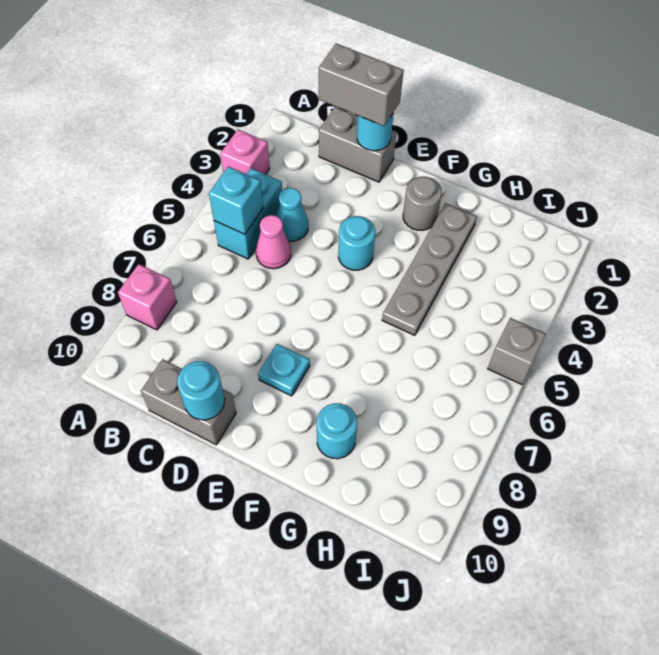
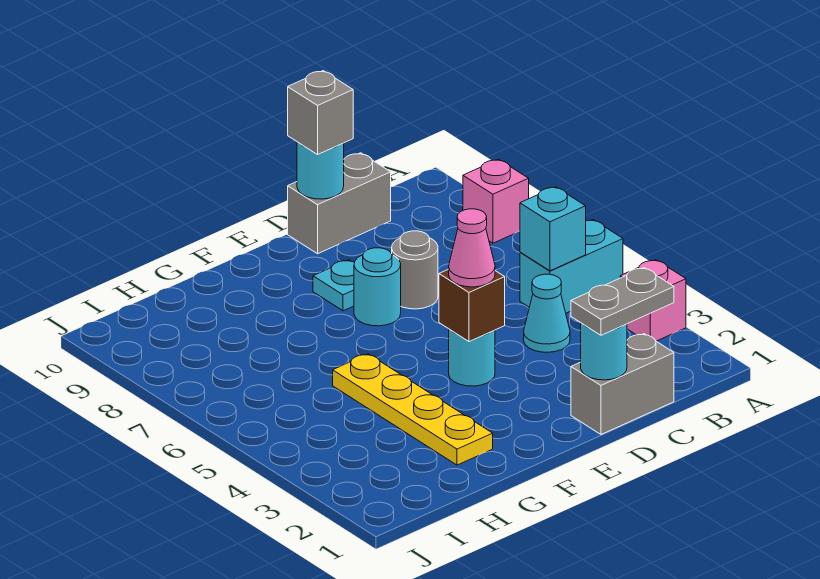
cyan brick B4:B5 level 1 -> cyan brick A5:B5 level 1
grey brick C1:D1 level 3 -> grey plate C1:D1 level 3
pink cone C5 level 1 -> pink cone E4 level 3
none -> brown brick E4 level 2
grey round brick F2 level 1 -> grey round brick D7 level 1
grey plate G2:G5 level 1 -> yellow plate G2:G5 level 1
cyan round brick G9 level 1 -> cyan round brick E7 level 1
grey brick J5 level 1 -> grey brick D10 level 3

